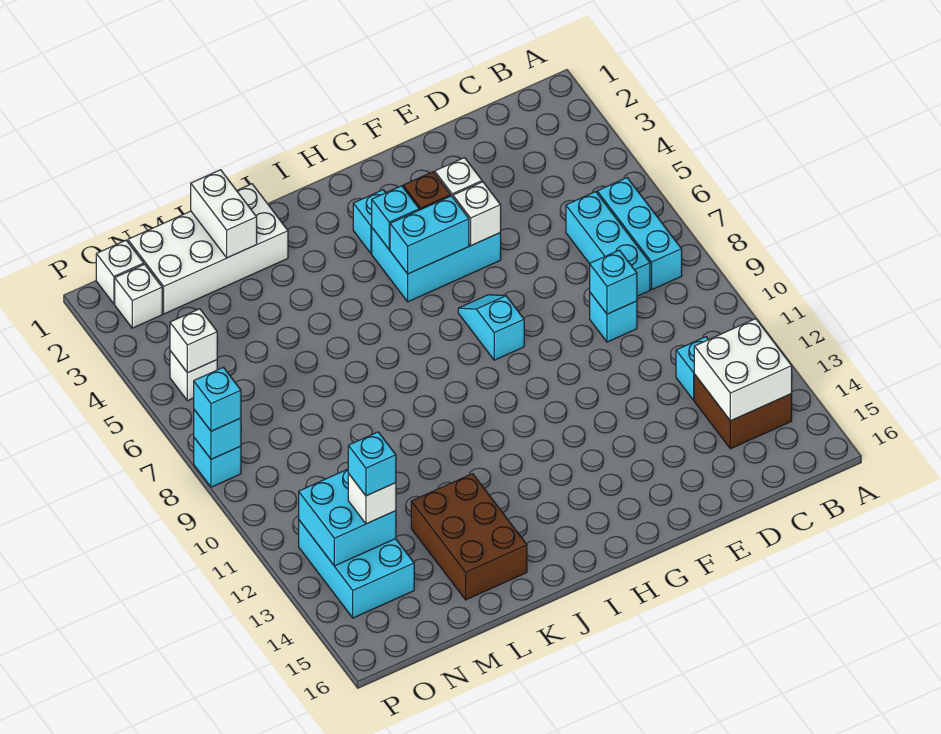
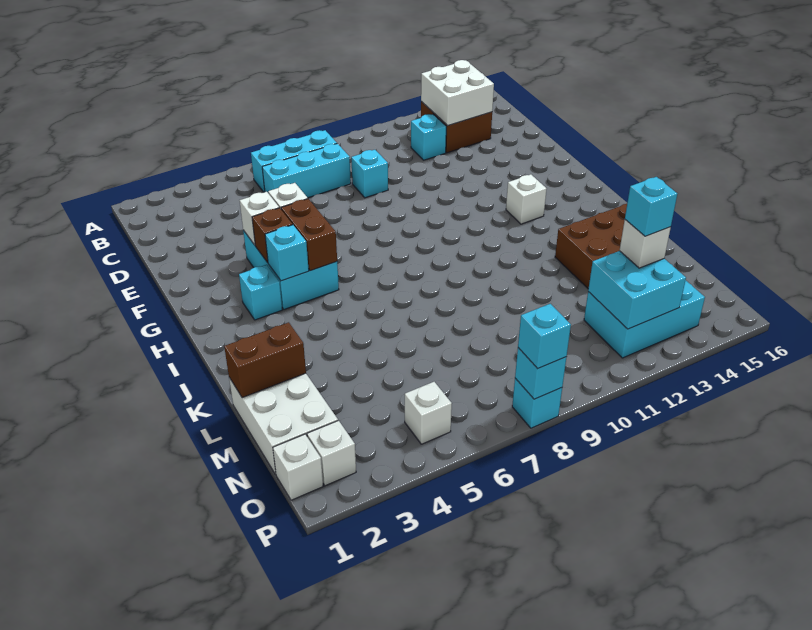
cyan brick D9 level 2 -> none
cyan brick G5:H5 level 2 -> brown brick G5:H5 level 2
cyan slope G7:G8 level 1 top 8 -> none
white brick K1:N2 level 1 -> white brick L1:N2 level 1
white brick L1:L2 level 2 -> brown brick L1:L2 level 2
white brick O5 level 2 -> white brick H13 level 1

